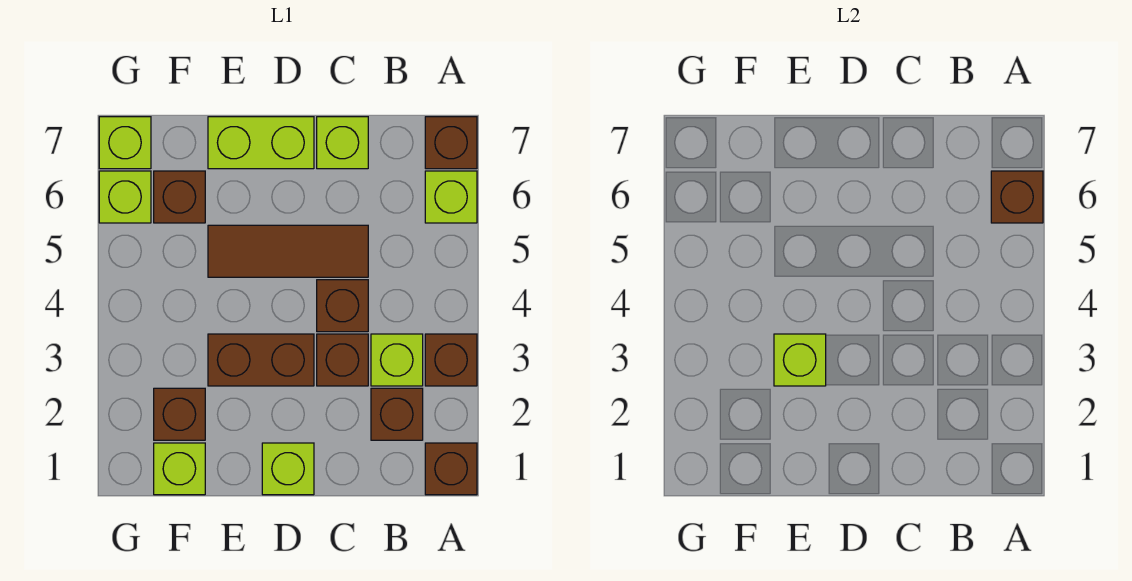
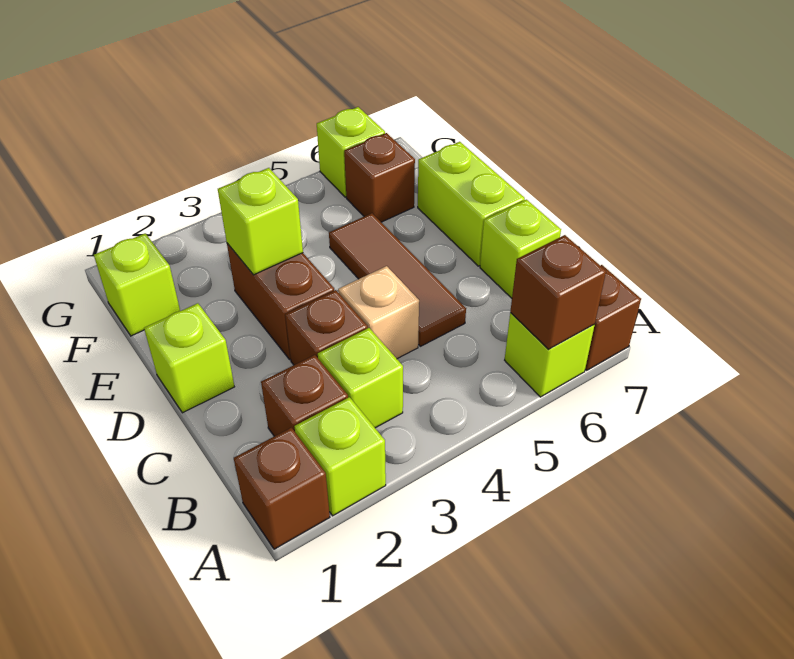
brown brick A3 level 1 -> none
brown brick C4 level 1 -> tan brick C4 level 1
brown brick F2 level 1 -> none
lime brick G7 level 1 -> lime brick A2 level 1

